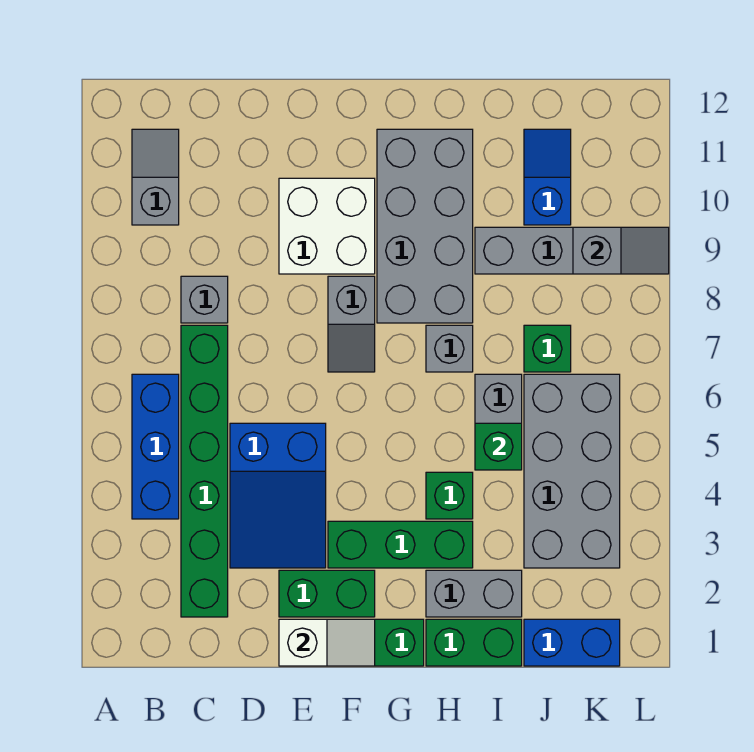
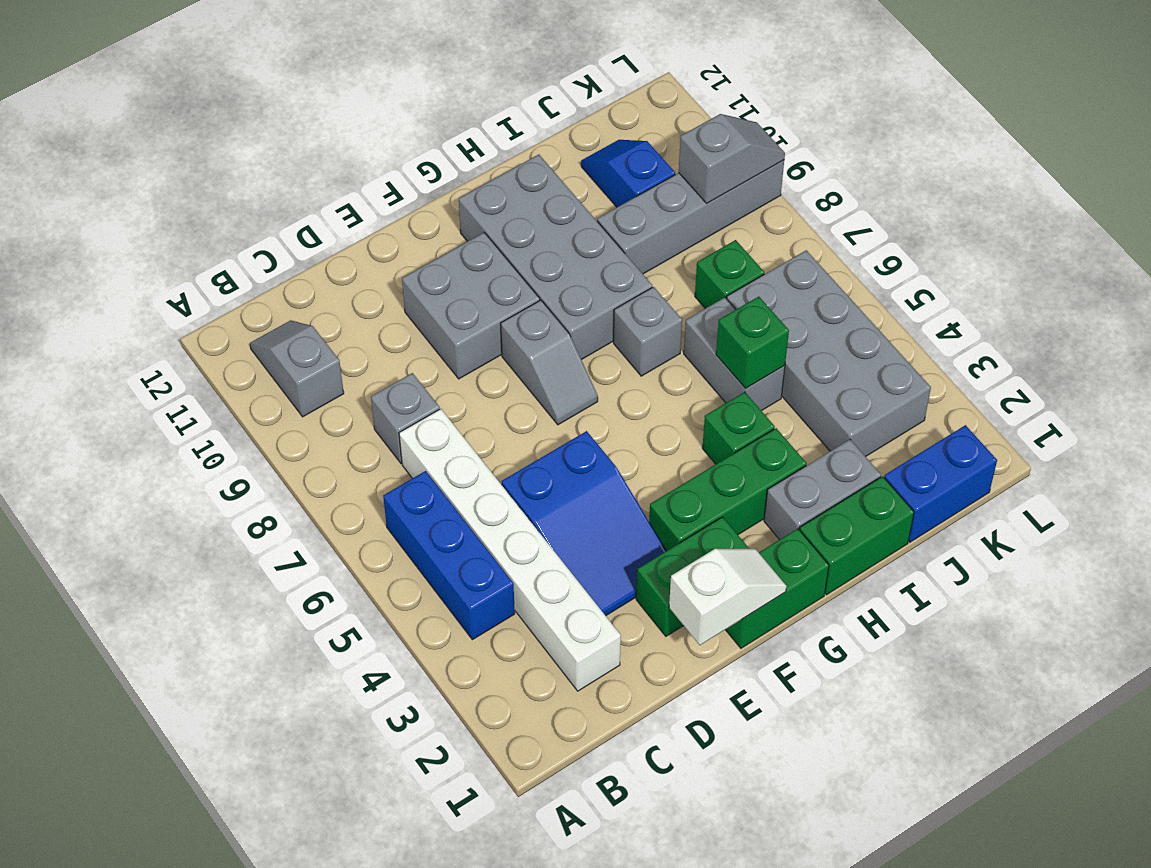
green brick C2:C7 level 1 -> white brick C2:C7 level 1
white brick E9:F10 level 1 -> grey brick E9:F10 level 1

